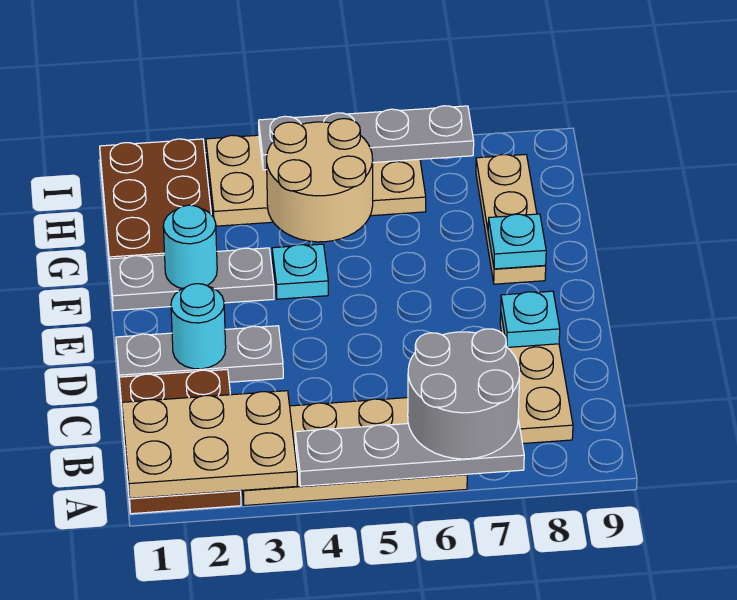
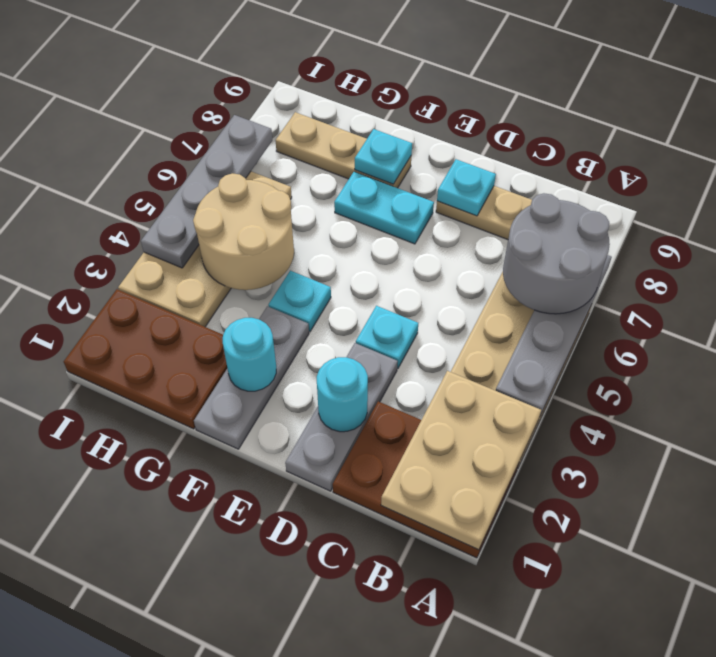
none -> cyan plate D4 level 1
none -> cyan plate E7:F7 level 1

